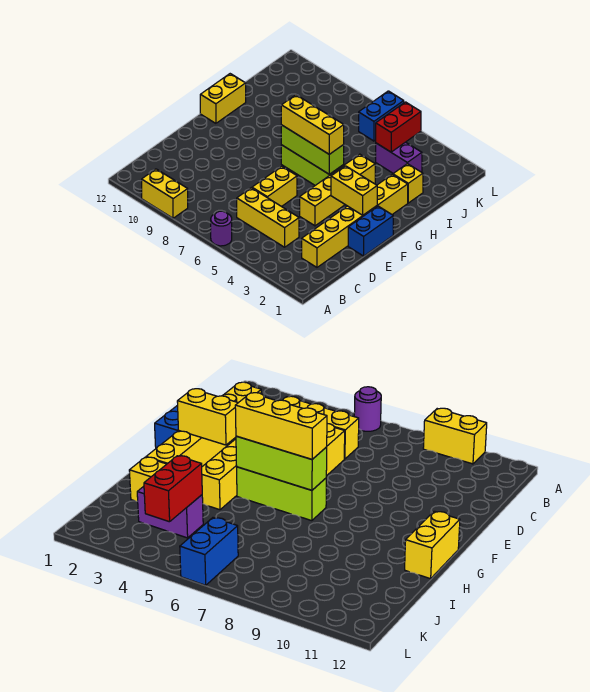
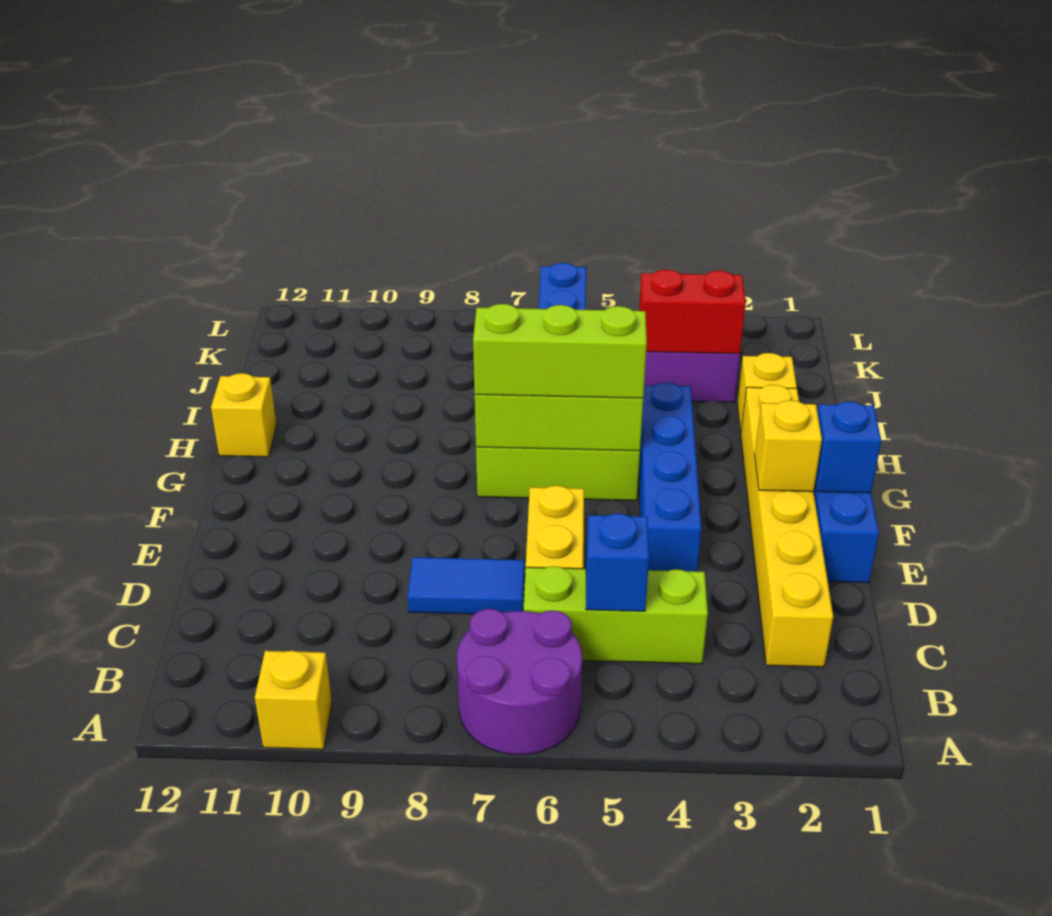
purple round brick A6 level 1 -> purple round brick A6:B7 level 1
yellow brick A9:A10 level 1 -> yellow brick A10 level 1
yellow brick C4:C6 level 1 -> lime brick C4:C6 level 1
none -> blue brick C5 level 2
none -> blue tile D7:D8 level 1
yellow brick E4:H4 level 1 -> blue brick E4:H4 level 1
none -> blue brick F1 level 2
yellow brick F2:F3 level 2 -> yellow brick F2 level 2
yellow brick G5:G7 level 3 -> lime brick G5:G7 level 3
yellow brick G12:H12 level 1 -> yellow brick H12 level 1
red brick J4:K4 level 2 -> red brick J3:J4 level 2

